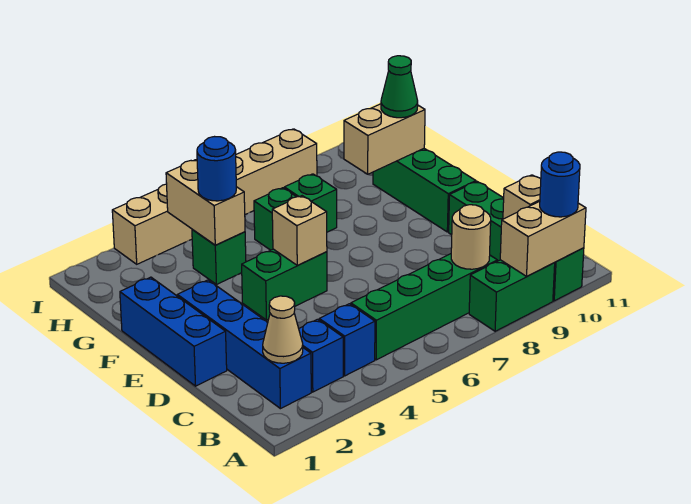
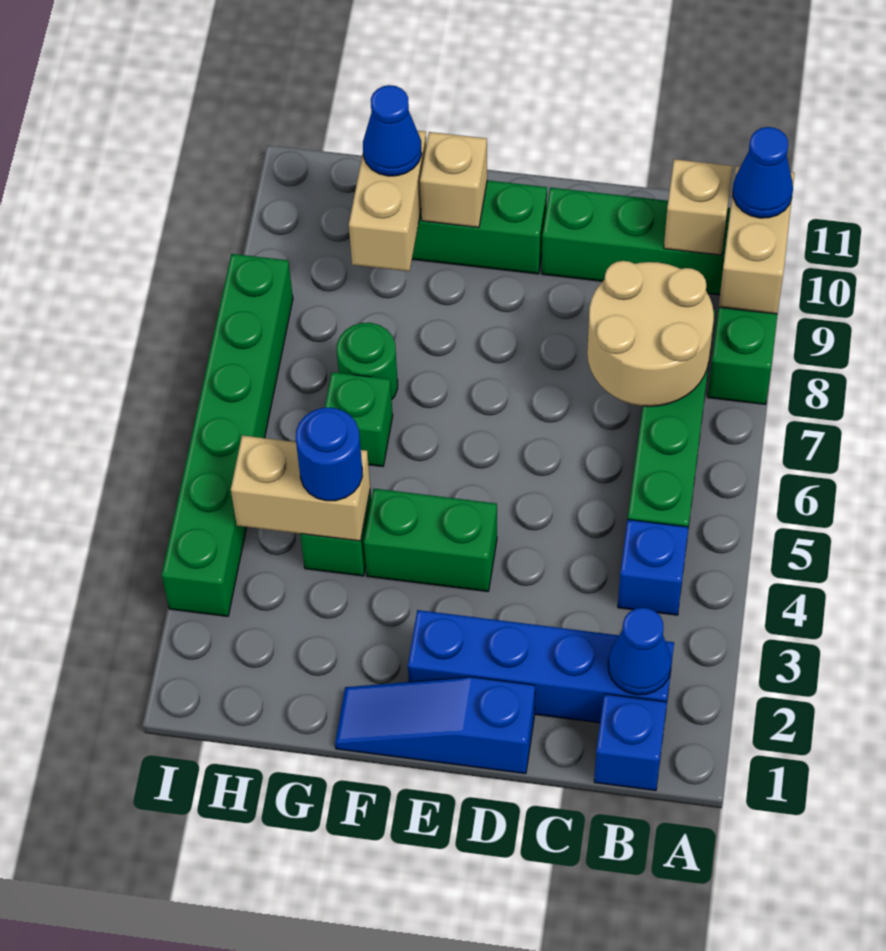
blue round brick A10 level 3 -> blue cone A10 level 3
tan cone B2 level 2 -> blue cone B2 level 2
blue brick B3 level 1 -> blue brick B1 level 1
tan round brick B8 level 2 -> tan round brick B7:C8 level 2
blue brick D1:F1 level 1 -> blue slope D1:F1 level 1 top D
green brick E4:E5 level 1 -> green brick E4:F4 level 1
tan brick E5 level 2 -> tan brick F10 level 2
green brick G7 level 1 -> green round brick G7 level 1
green cone G10 level 3 -> blue cone G10 level 3
tan brick I3:I8 level 1 -> green brick I3:I8 level 1

